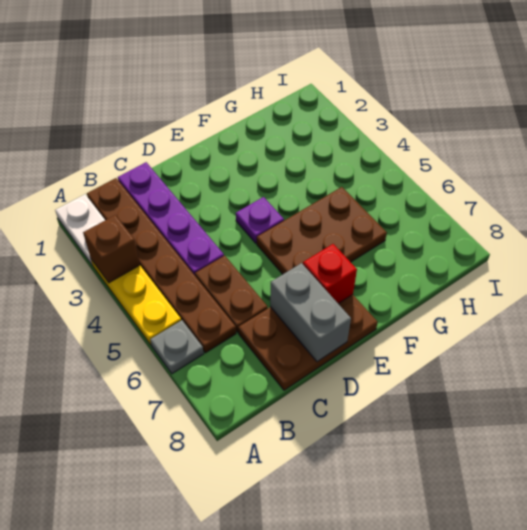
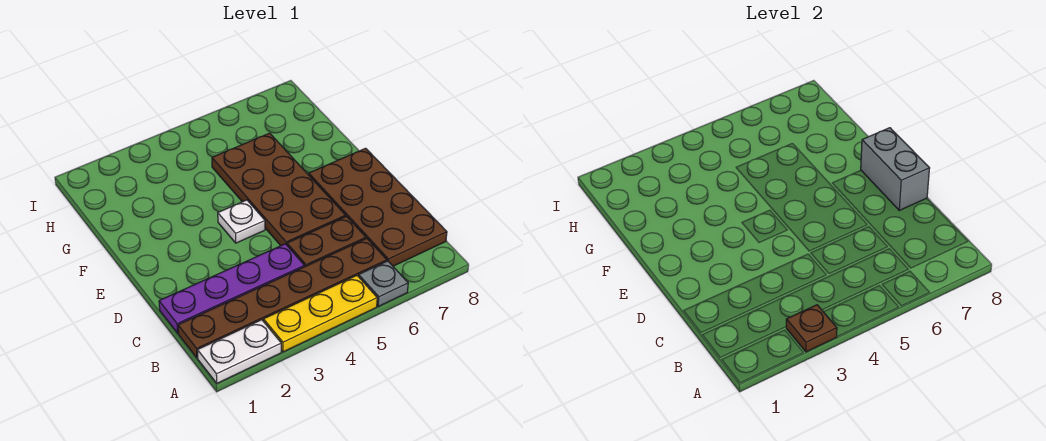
brown brick A3 level 2 -> brown plate A3 level 2
brown plate C7:E8 level 1 -> brown plate B7:E8 level 1
grey brick D7:D8 level 2 -> grey brick D8:E8 level 2
purple plate E4 level 1 -> white plate E4 level 1
brown plate E5:G6 level 1 -> brown plate D5:G6 level 1
red brick E7 level 2 -> none

